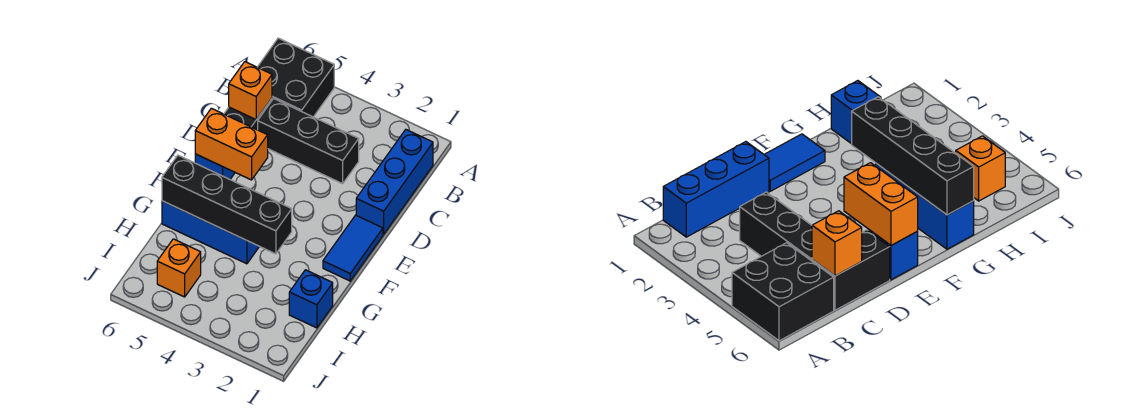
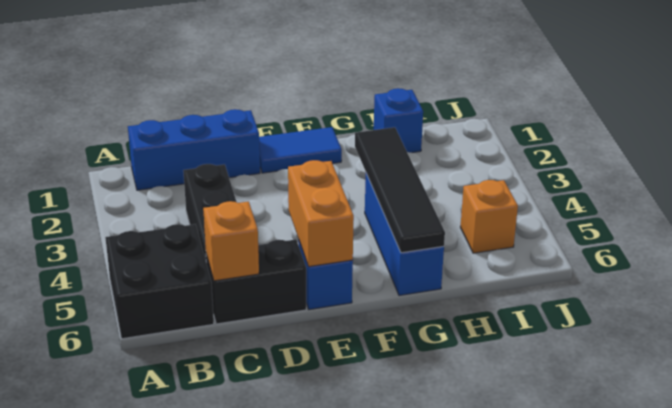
black brick G3:G6 level 2 -> black tile G3:G6 level 2

